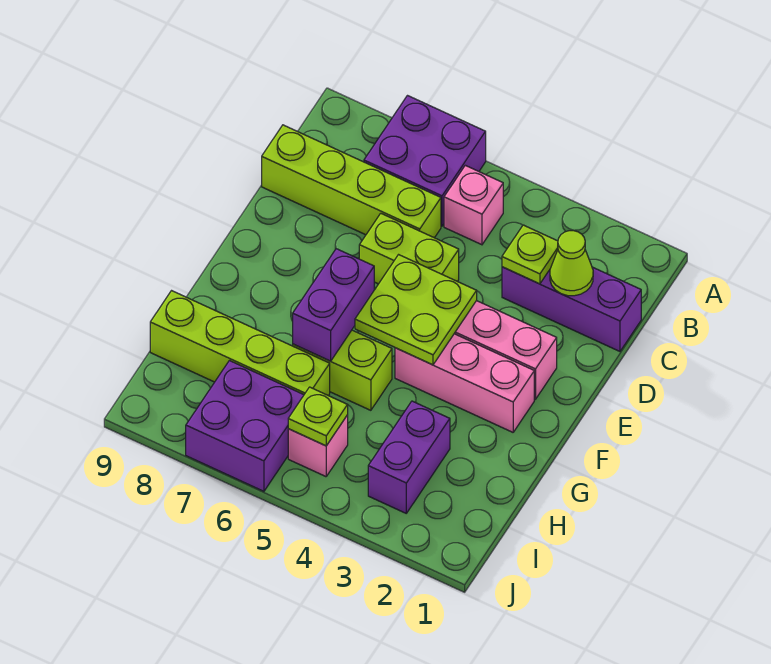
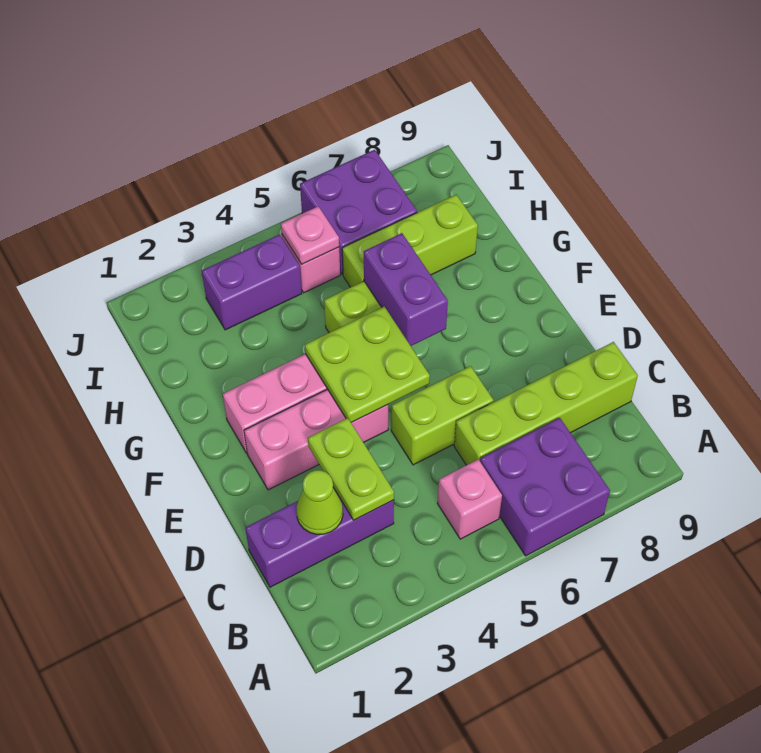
lime plate C3 level 2 -> lime plate C3:D3 level 2
purple brick H3:I3 level 1 -> purple brick I3:I4 level 1
lime brick H6:H9 level 1 -> lime brick H6:H8 level 1
lime plate I5 level 2 -> pink plate I5 level 2

